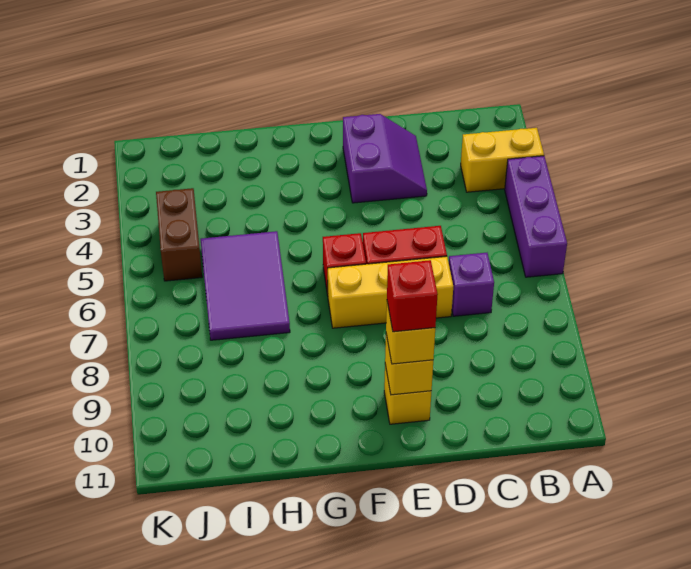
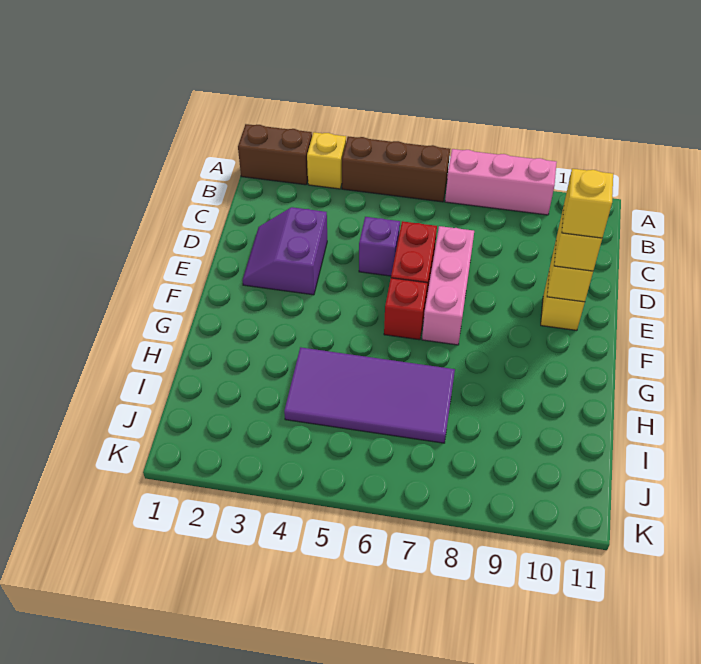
yellow brick A3:B3 level 1 -> yellow brick A3 level 1
purple brick A4:A6 level 1 -> brown brick A4:A6 level 1
none -> pink brick A7:A9 level 1
purple brick C7 level 1 -> purple brick D5 level 1
purple slope D2:E3 level 1 top E -> purple slope D2:E3 level 1 top 3
yellow brick D7:F7 level 1 -> pink brick D7:F7 level 1
red brick E10 level 4 -> yellow brick E10 level 4
purple tile H5:I7 level 1 -> purple tile H4:I7 level 1
brown brick J4:J5 level 1 -> brown brick A1:A2 level 1

